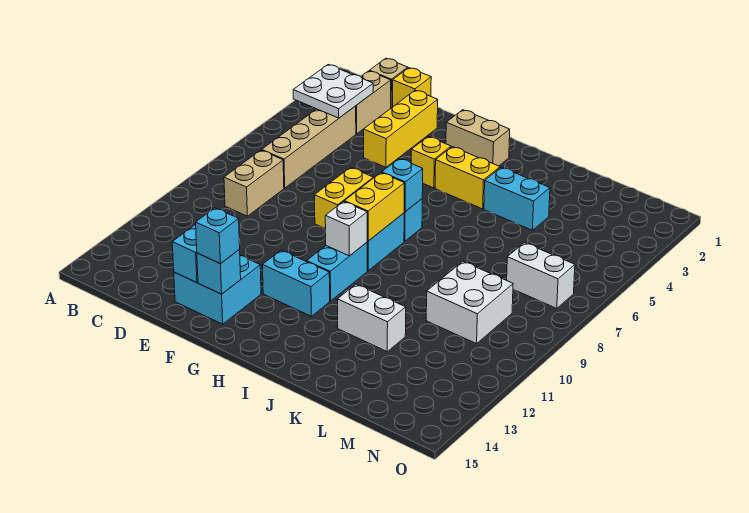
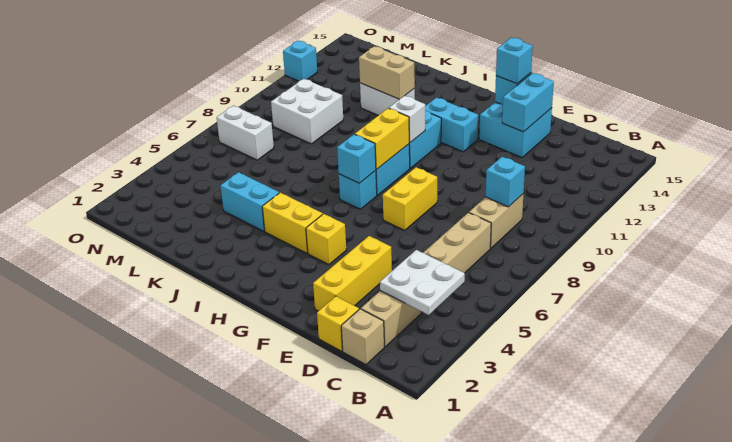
none -> cyan brick C9 level 2
tan brick G2:H2 level 1 -> tan brick J12:K12 level 2
none -> cyan brick O12 level 1

